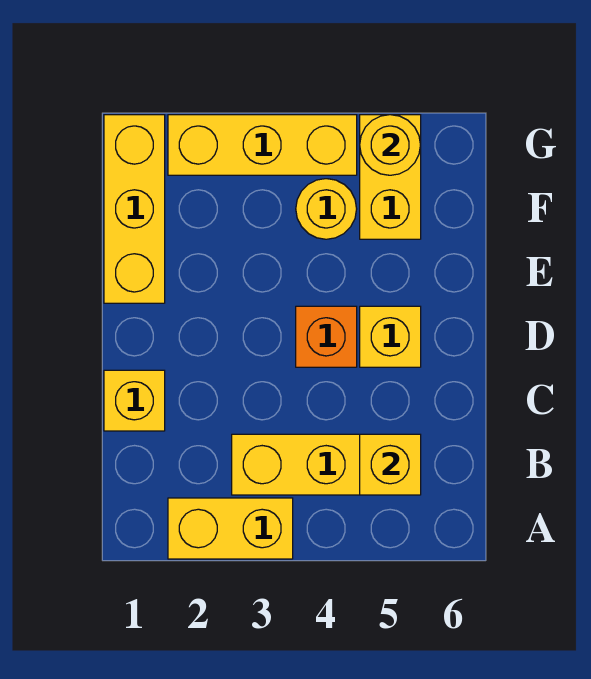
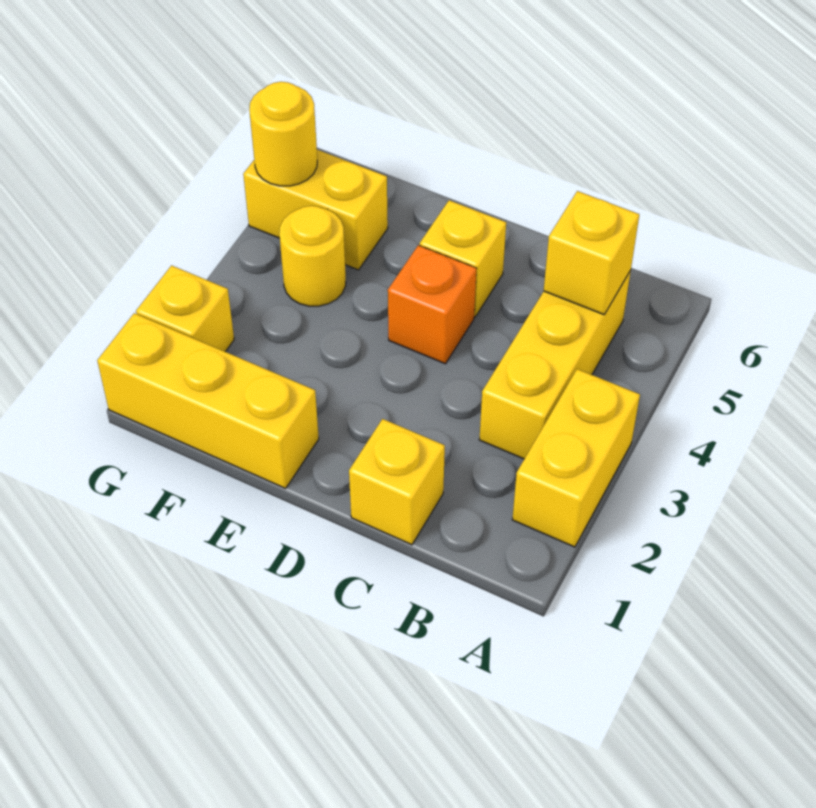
yellow brick G2:G4 level 1 -> yellow brick G2 level 1

